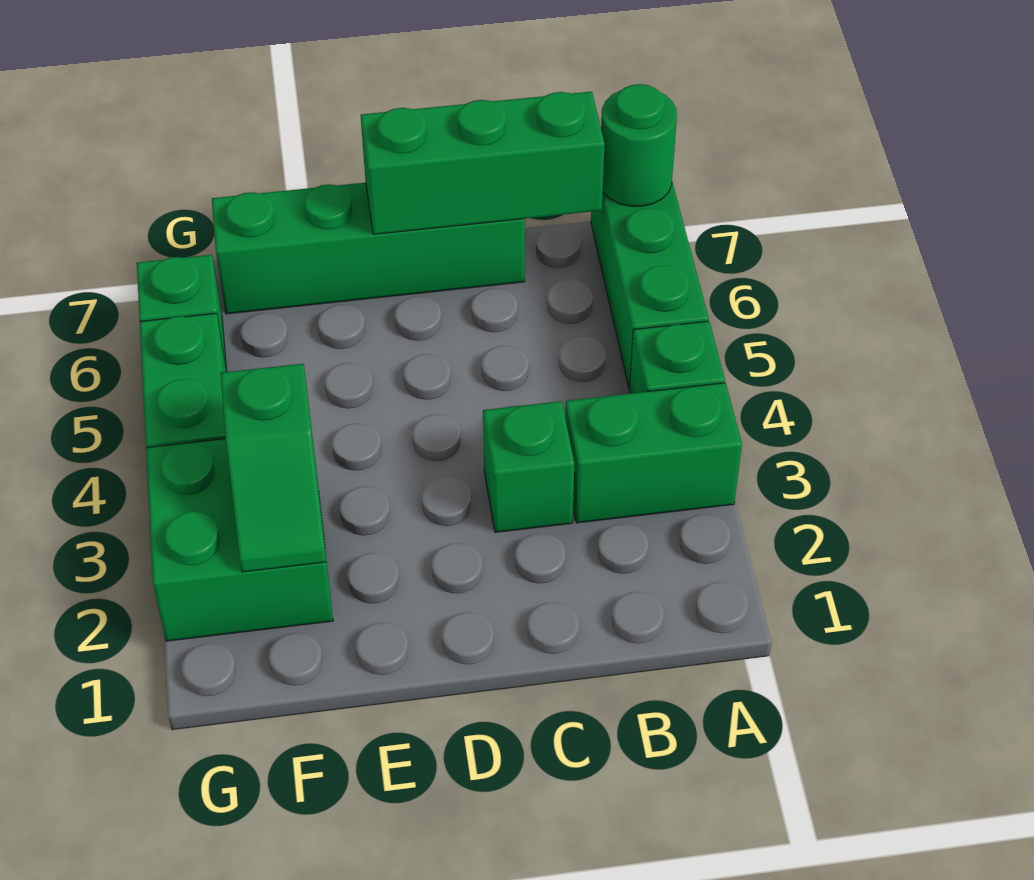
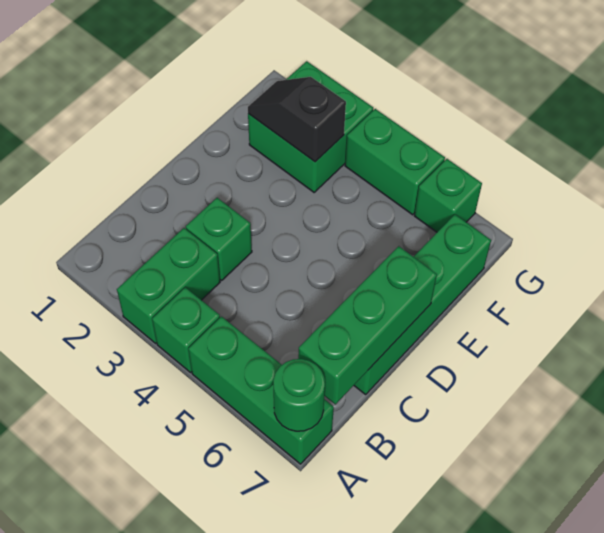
green slope F2:F3 level 2 top 3 -> black slope F2:F3 level 2 top 3

